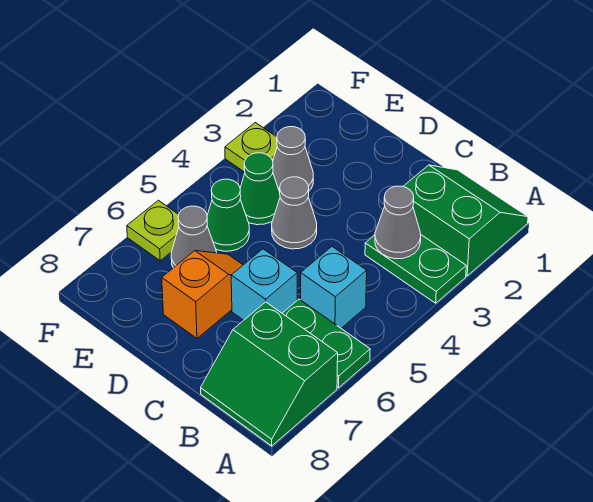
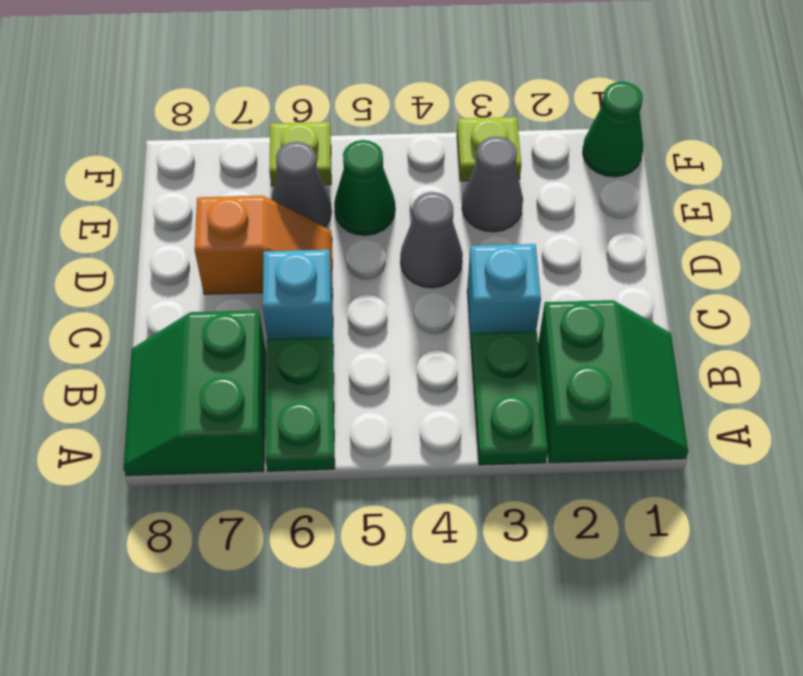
grey cone B3 level 2 -> none
cyan brick B5 level 1 -> cyan brick C3 level 1
green cone E4 level 1 -> green cone F1 level 1

